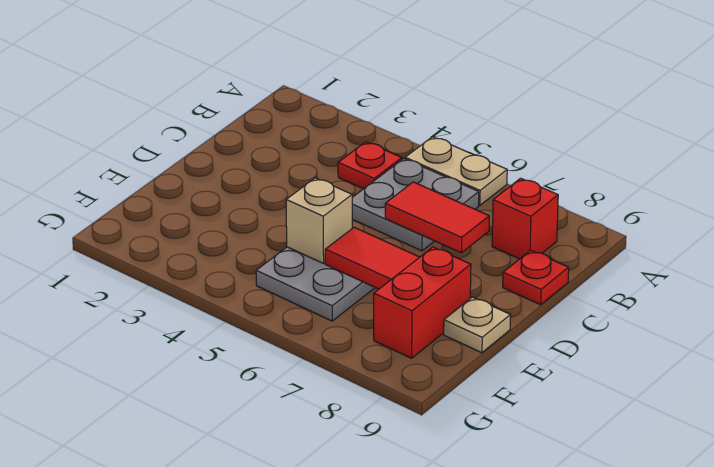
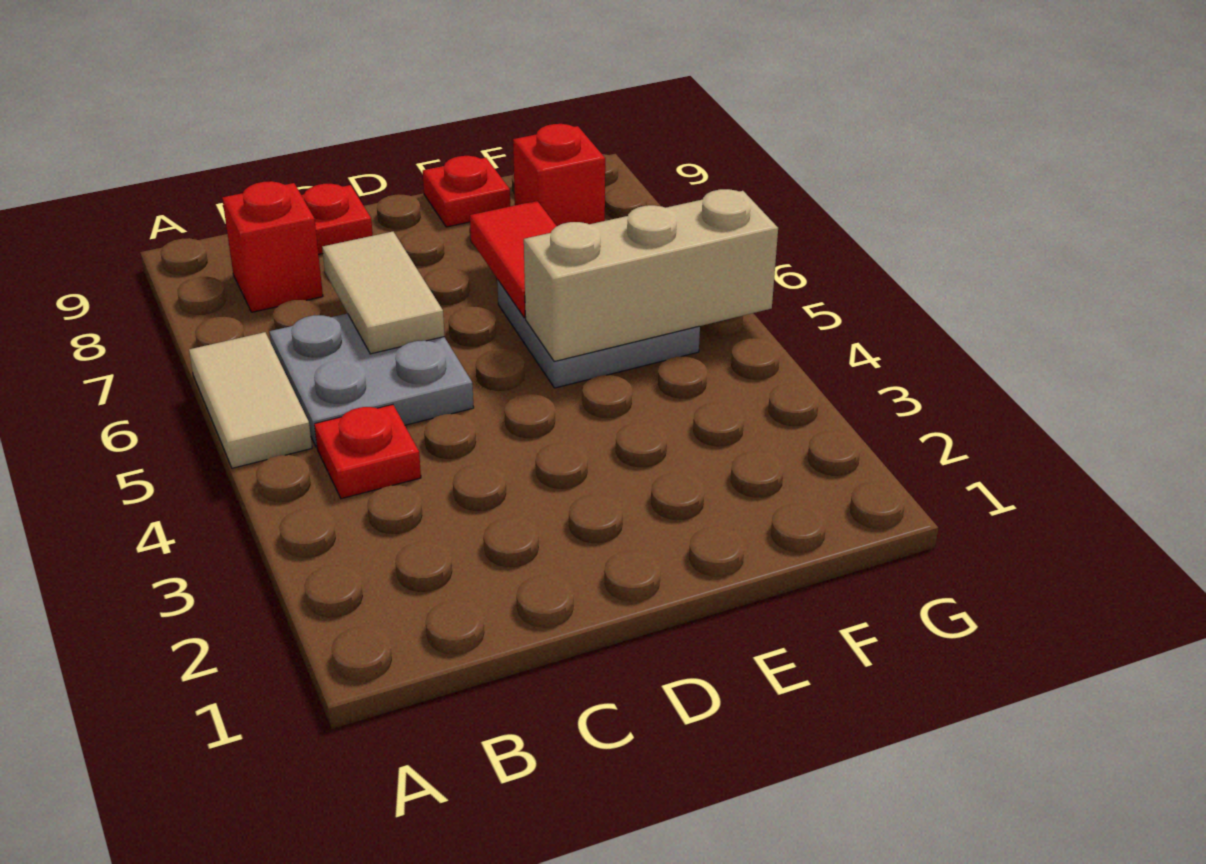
tan plate A5:A6 level 1 -> tan tile A5:A6 level 1
red tile C6:C7 level 2 -> tan tile C6:C7 level 2
tan brick E5 level 2 -> tan brick E5:G5 level 2
red brick E8:F8 level 1 -> red brick F8 level 1
tan plate E9 level 1 -> red plate E9 level 1

